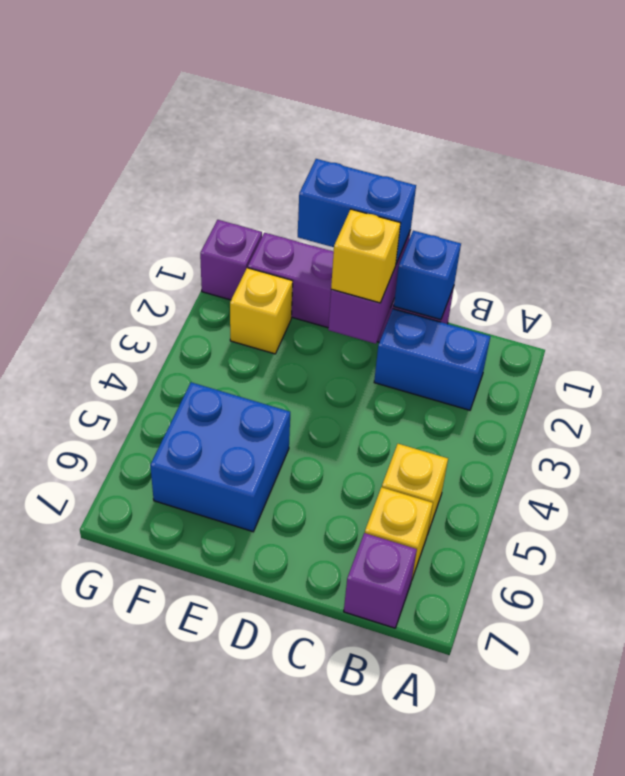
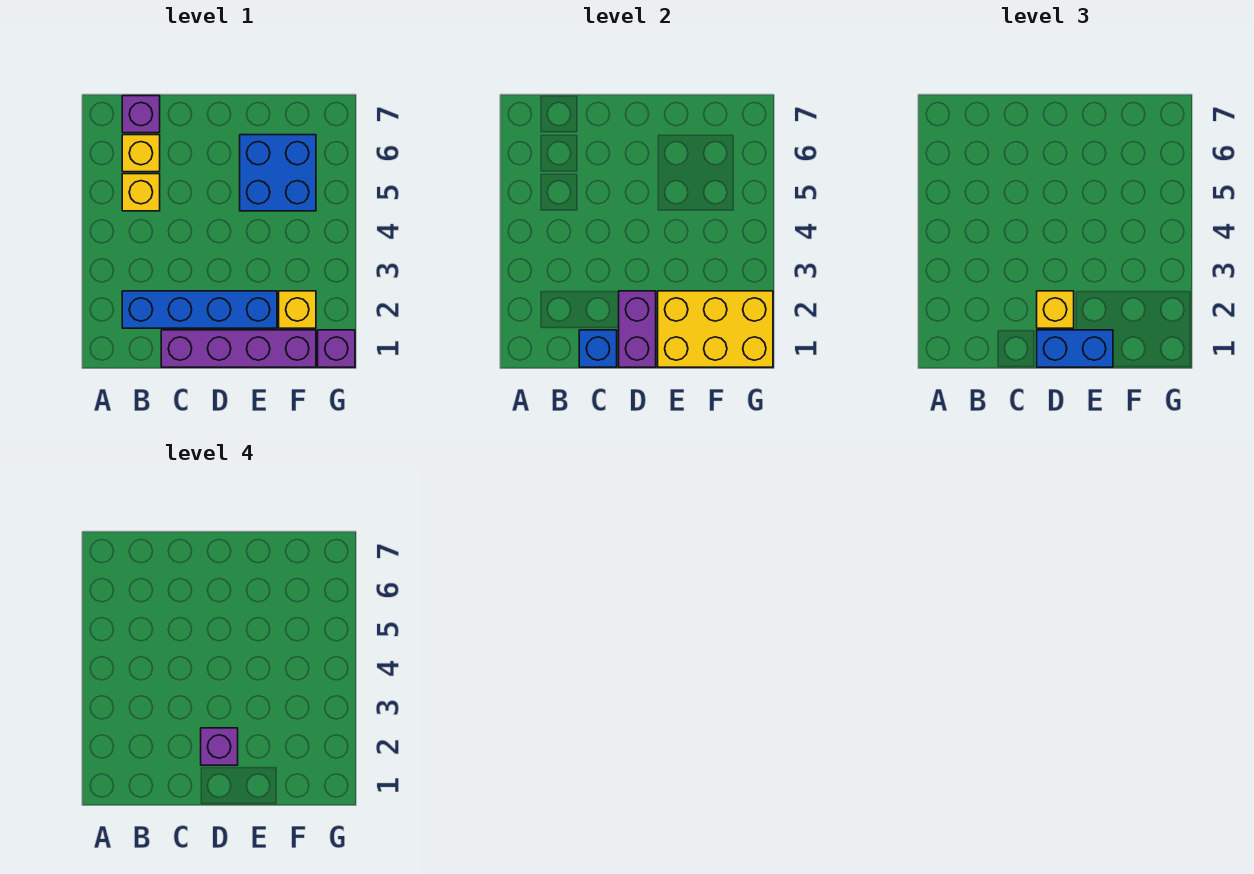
blue brick B2:C2 level 1 -> blue brick B2:E2 level 1
none -> purple brick D2 level 4
none -> yellow brick E1:G2 level 2

